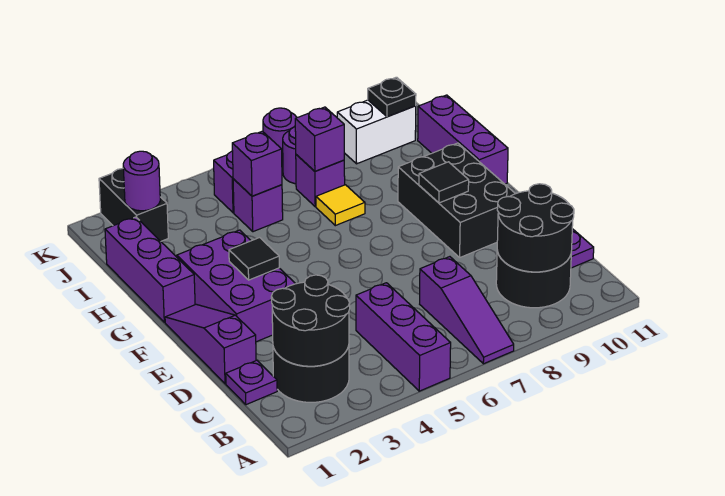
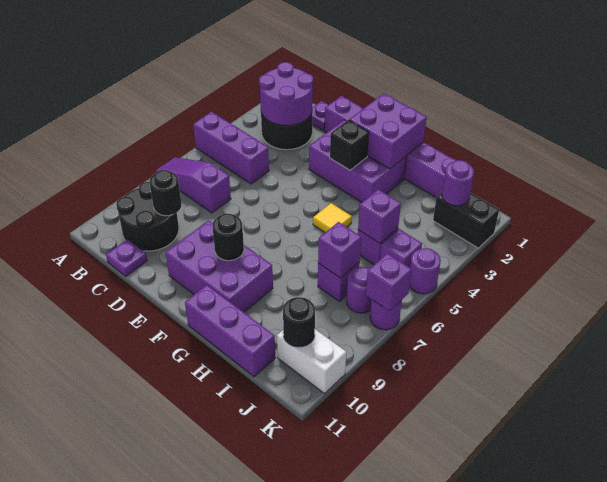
black round brick B2:C3 level 2 -> purple round brick B2:C3 level 2
black round brick B9:C10 level 2 -> black round brick C9 level 2
black brick E9:G10 level 1 -> purple brick E9:G10 level 1
none -> purple brick F1:G2 level 2
black tile F3 level 2 -> black brick F3 level 2
black tile F9 level 2 -> black round brick F9 level 2
yellow tile H7 level 1 -> yellow tile G5 level 1
white brick J9:J10 level 1 -> white brick J10:K10 level 1
black plate J10 level 2 -> black round brick J10 level 2
none -> purple round brick K5 level 1
none -> purple brick K7 level 2

